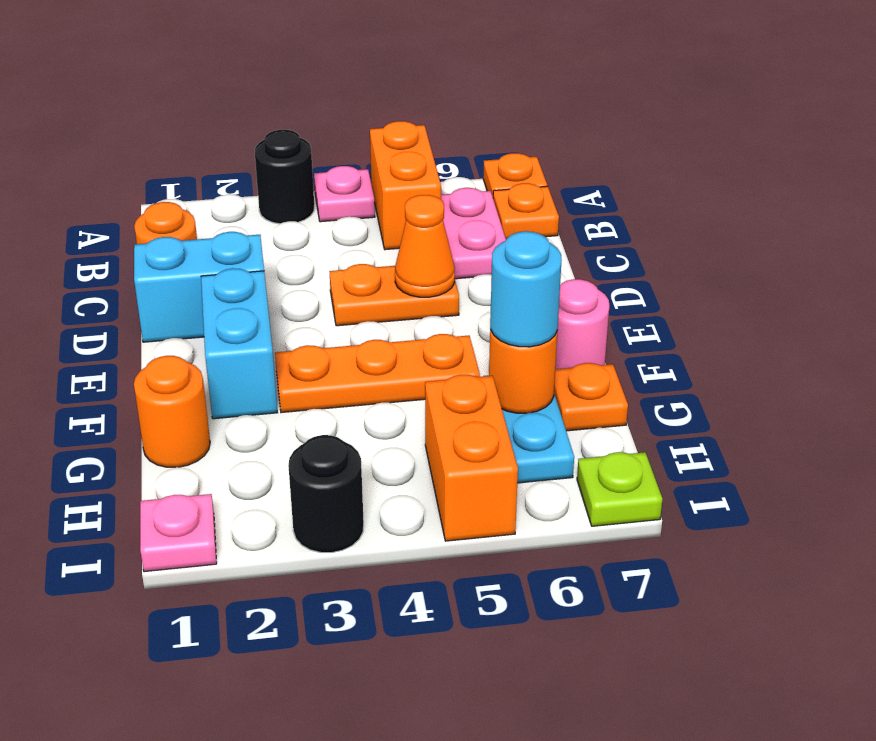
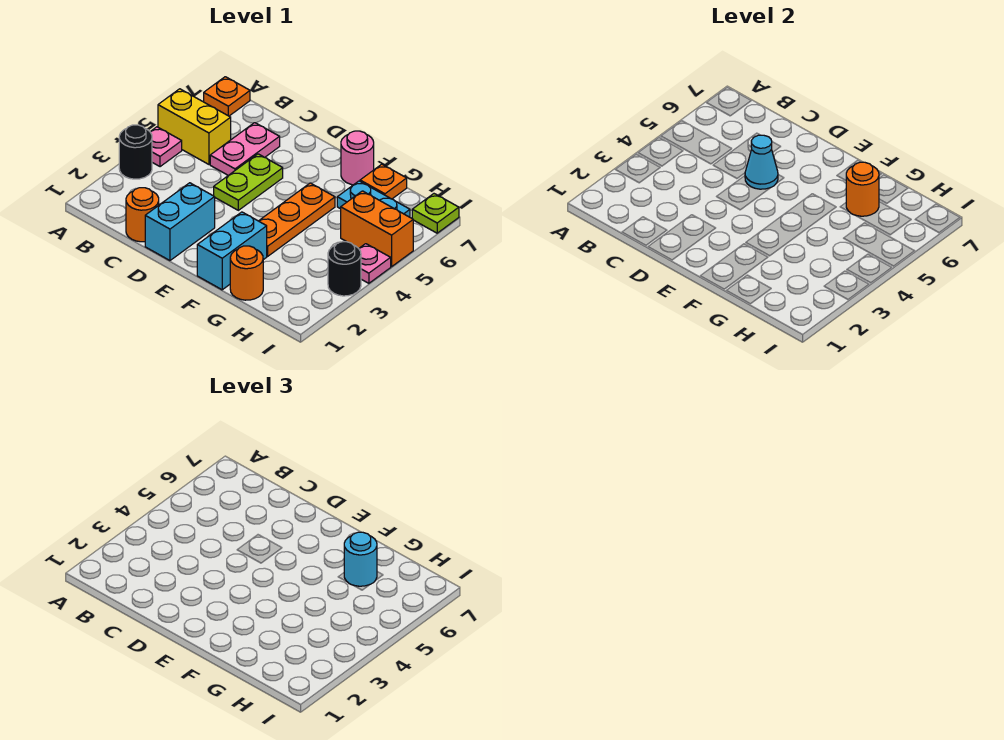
orange brick A5:B5 level 1 -> yellow brick A5:B5 level 1
pink plate B6:C6 level 1 -> pink plate C5:C6 level 1
orange plate B7 level 1 -> none
orange plate D4:D5 level 1 -> lime plate D4:D5 level 1
orange cone D5 level 2 -> cyan cone D5 level 2
cyan brick E2:F2 level 1 -> cyan brick F1:F2 level 1
pink plate I1 level 1 -> pink plate I4 level 1

